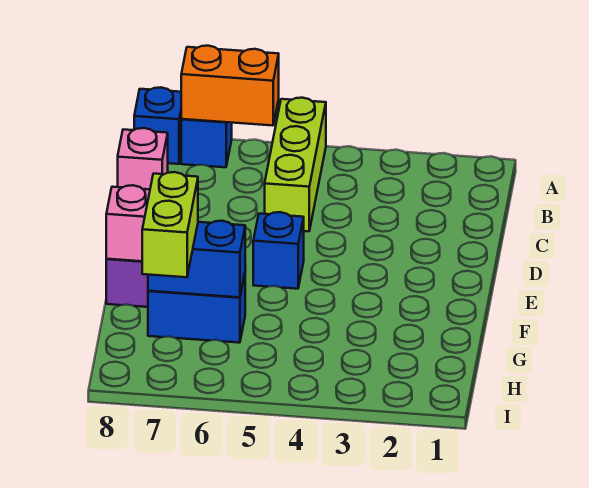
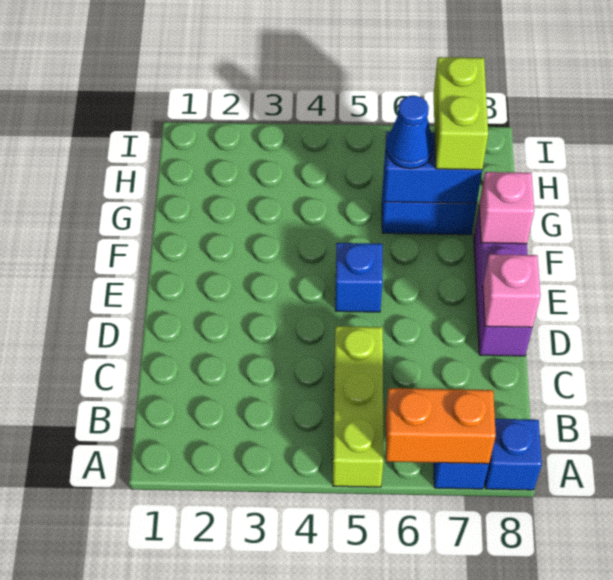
none -> blue cone G6 level 3

